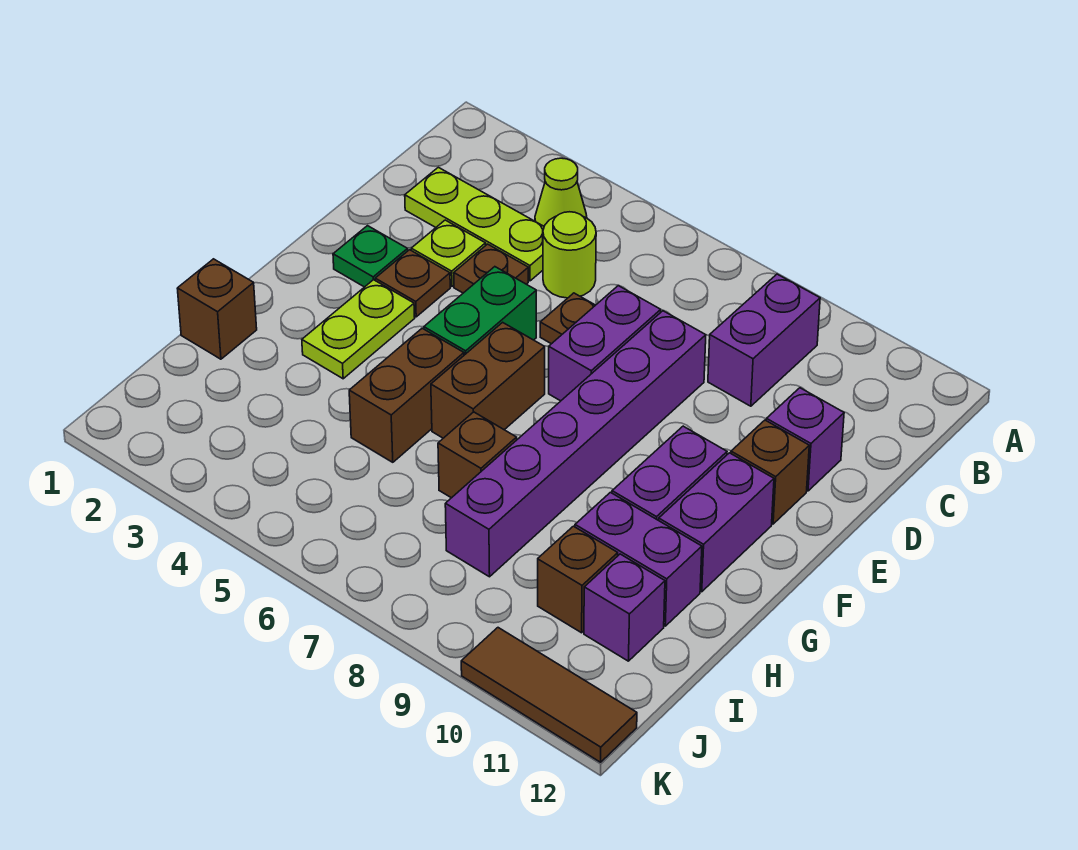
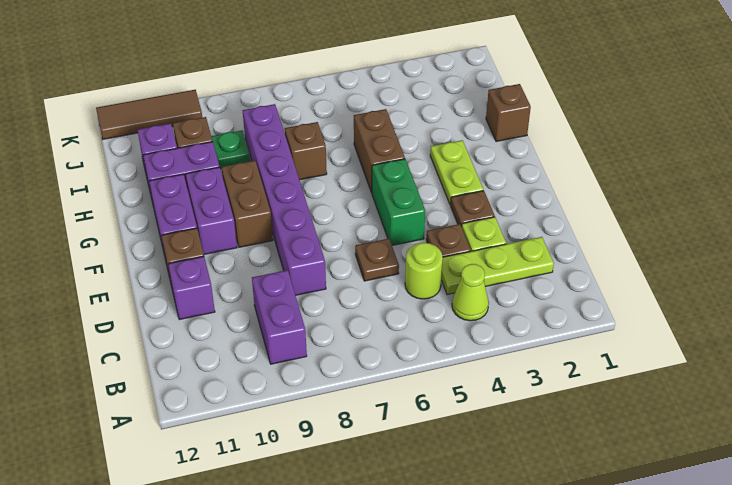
purple brick D7:E7 level 1 -> none
green plate E2 level 1 -> green plate I9 level 1
brown brick F6:G6 level 1 -> brown brick F9:G9 level 1

